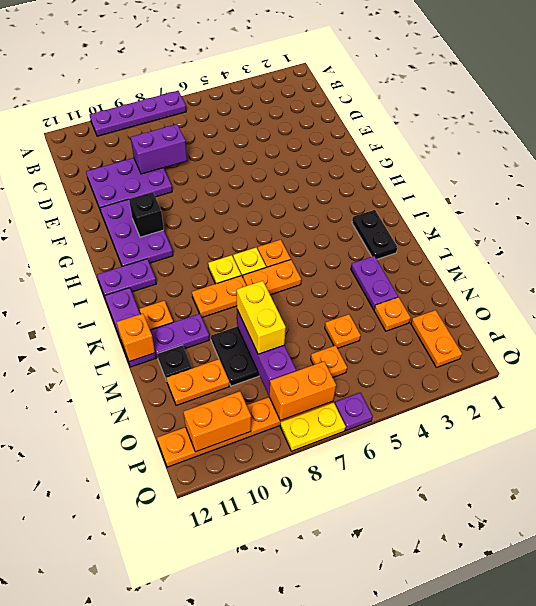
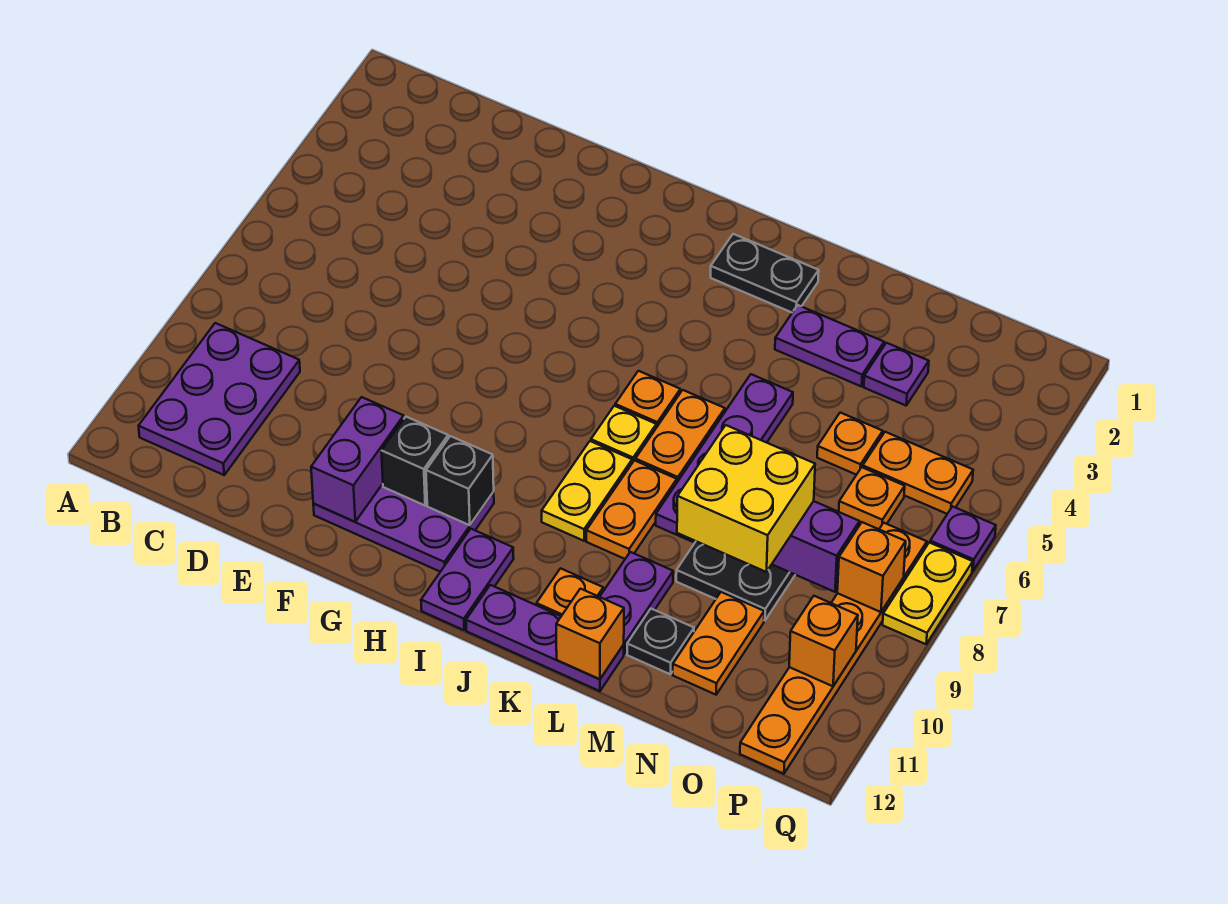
purple plate A7:A10 level 1 -> purple plate L5:L8 level 1
purple brick D8:D9 level 2 -> purple brick F10:F11 level 2
purple plate D9:E11 level 1 -> purple plate B9:C11 level 1
none -> black brick H10 level 2
yellow plate J8 level 1 -> yellow plate J8:J9 level 1
yellow brick M8:N8 level 3 -> yellow brick M8:N9 level 3
orange plate N3 level 1 -> purple plate N3 level 1
orange plate O2:P2 level 1 -> orange plate O5:P5 level 1
orange brick P7:P8 level 2 -> orange brick P8 level 2
orange brick P10:P11 level 2 -> orange brick P10 level 2

